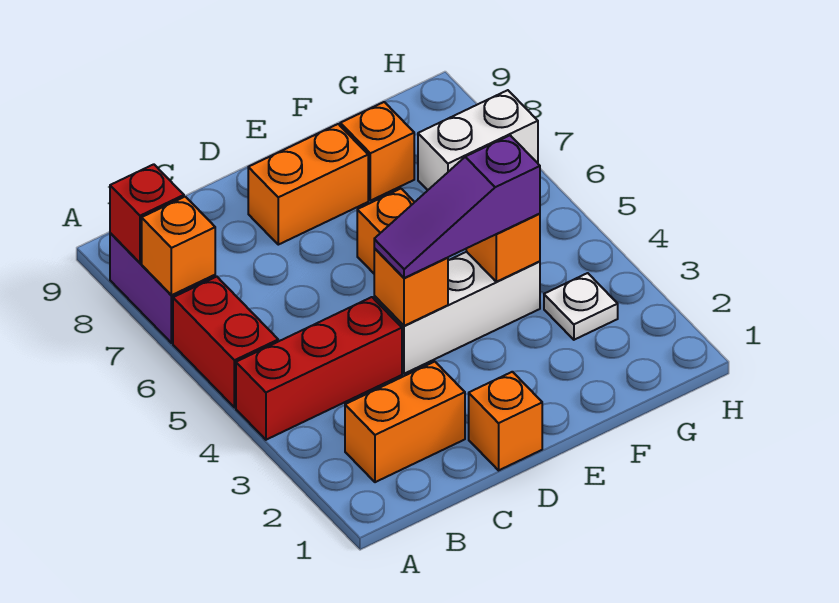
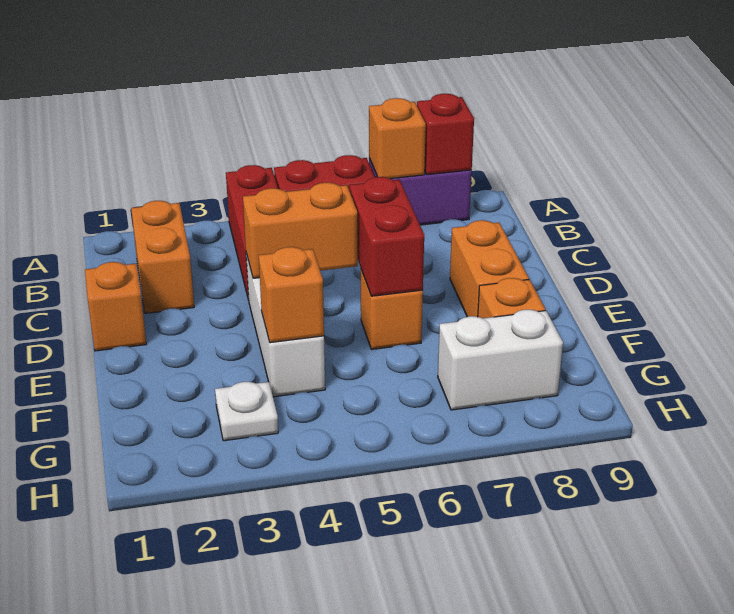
orange brick D4 level 2 -> orange brick D4:D5 level 2
purple slope D4:F4 level 3 top F -> none
none -> red brick D6:E6 level 2
white brick G7:H7 level 1 -> white brick G7:G8 level 1

